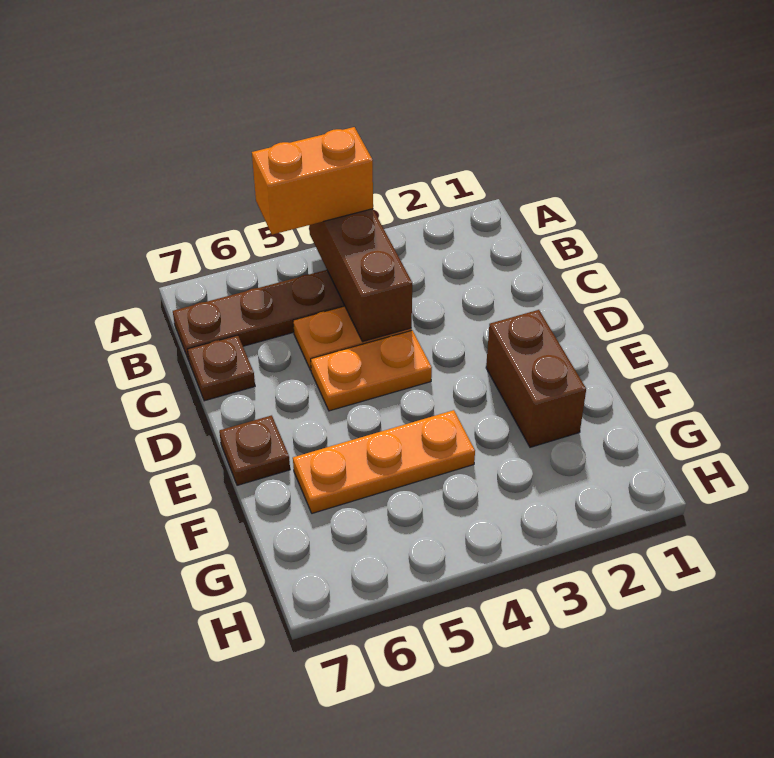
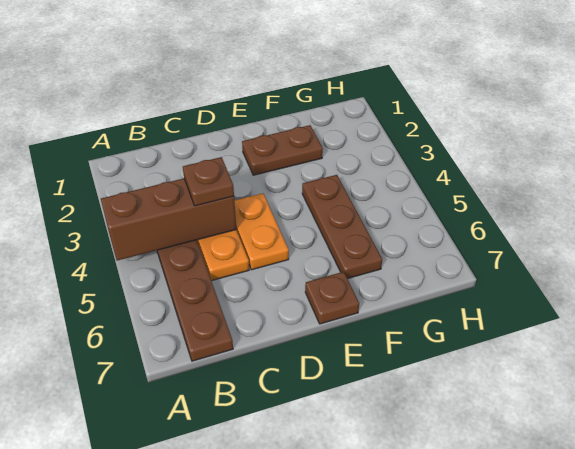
orange brick A4:A5 level 3 -> none
brown plate C7 level 1 -> brown plate C4 level 3
brown brick E2:F2 level 1 -> brown plate E2:F2 level 1
orange plate F4:F6 level 1 -> brown plate F4:F6 level 1

